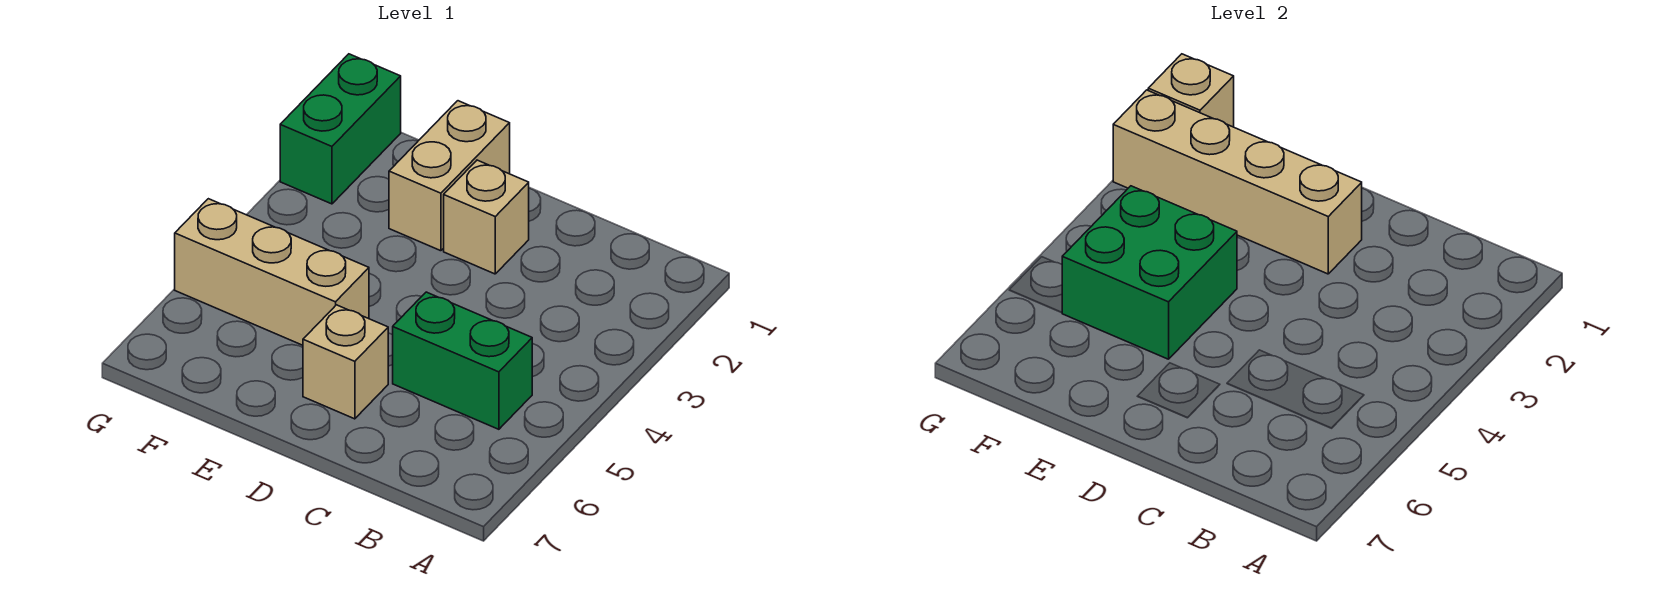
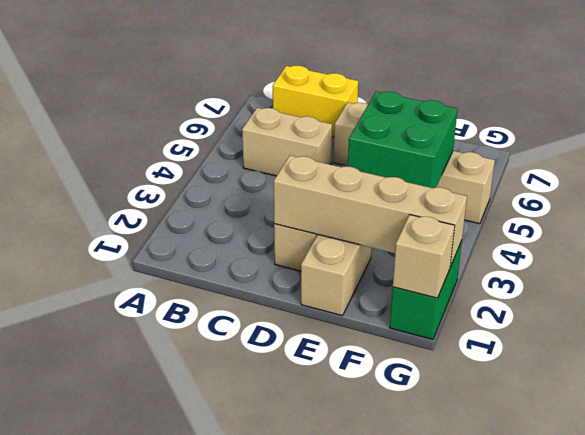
green brick B5:C5 level 1 -> tan brick B5:C5 level 1
none -> yellow brick B7:C7 level 1

